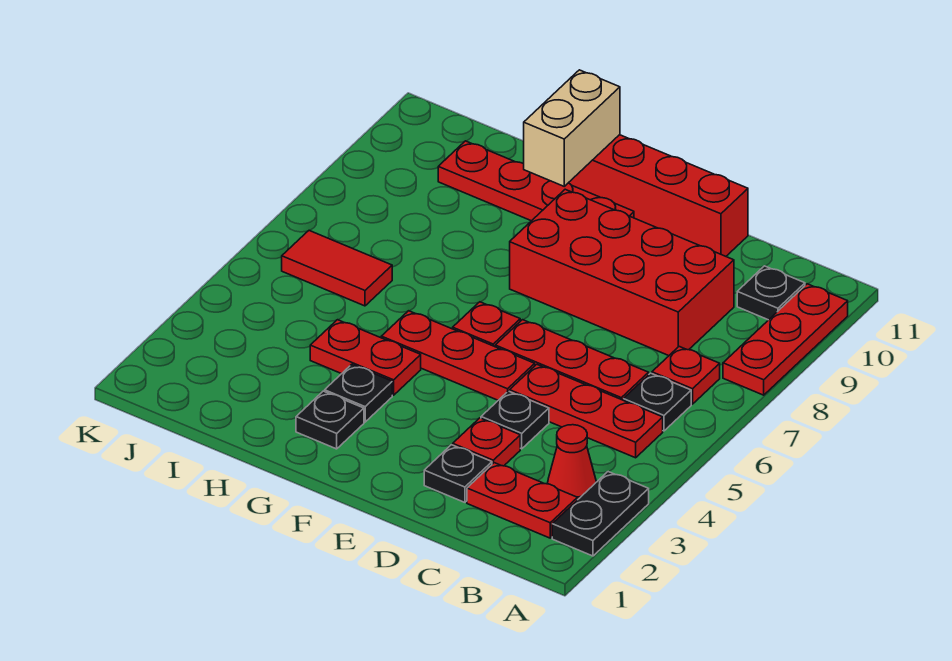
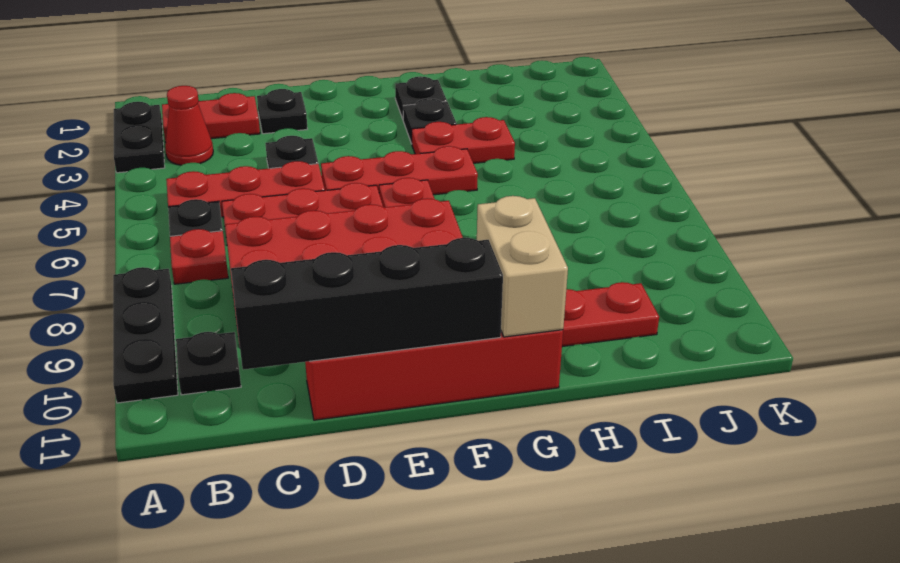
red plate A8:A10 level 1 -> black plate A8:A10 level 1
none -> black brick C11:F11 level 2
red plate D3 level 1 -> none
red tile I6:J6 level 1 -> none

